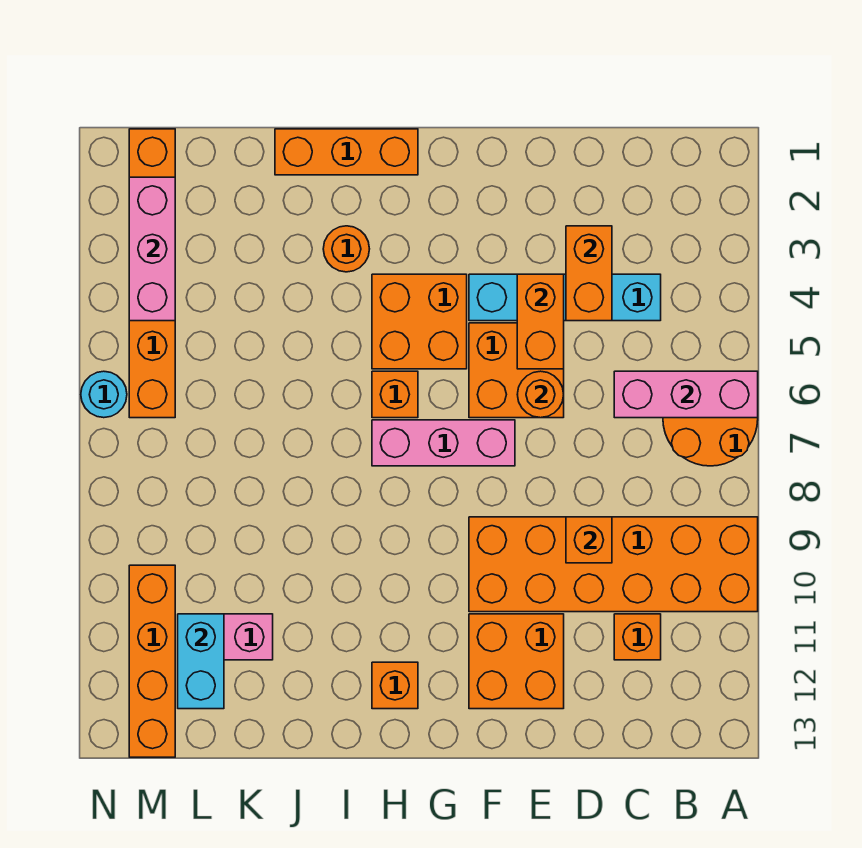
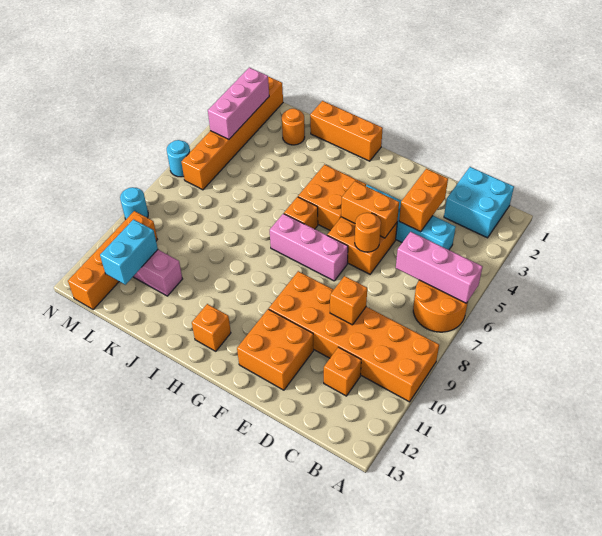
none -> cyan brick B1:C2 level 1
orange brick E4:E5 level 2 -> orange brick E5:F5 level 2
orange round brick I3 level 1 -> orange round brick K2 level 1
none -> cyan round brick N9 level 1

